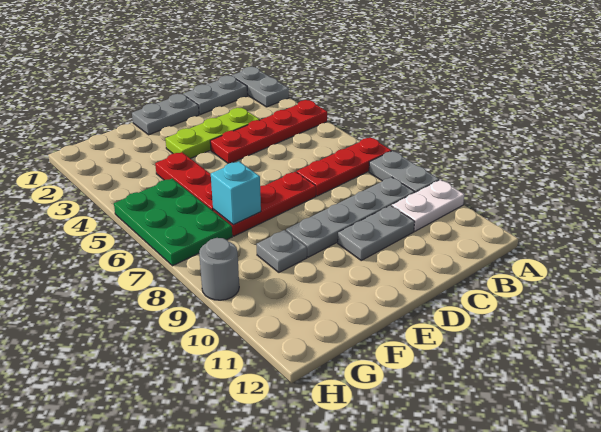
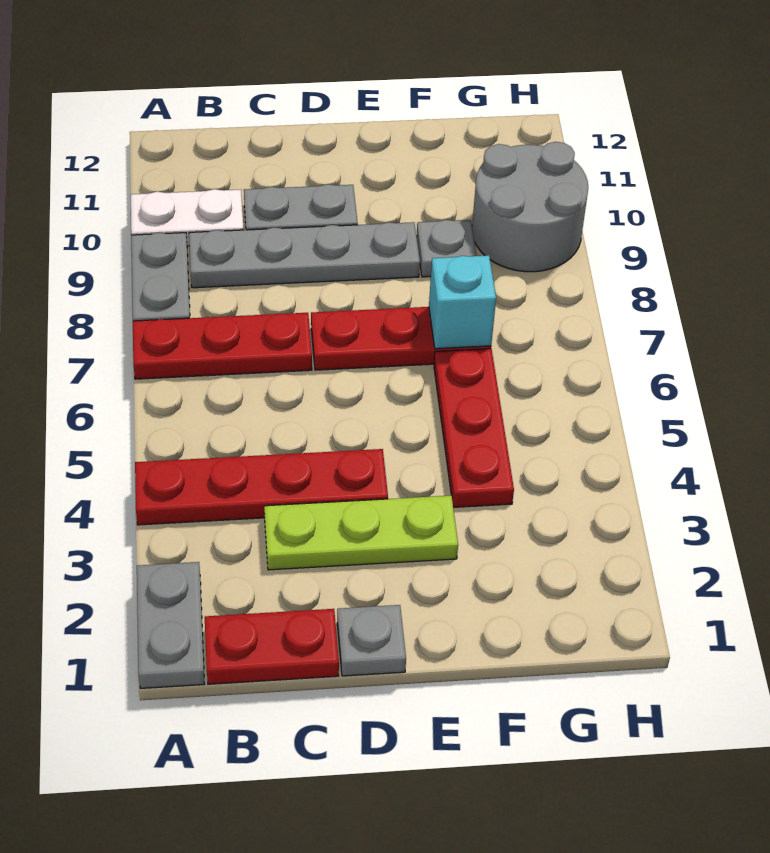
grey plate B1:C1 level 1 -> red plate B1:C1 level 1
grey plate D1:E1 level 1 -> grey plate D1 level 1
green plate G5:H7 level 1 -> none
grey round brick H9 level 1 -> grey round brick G9:H10 level 1

